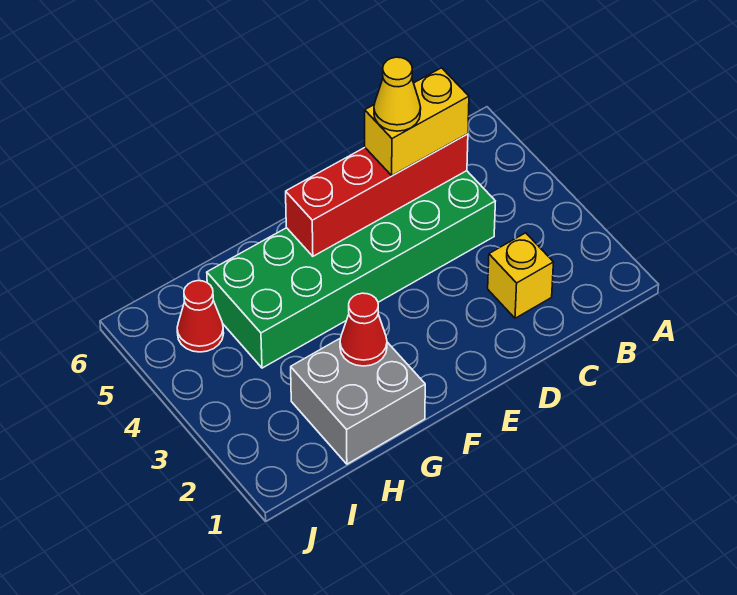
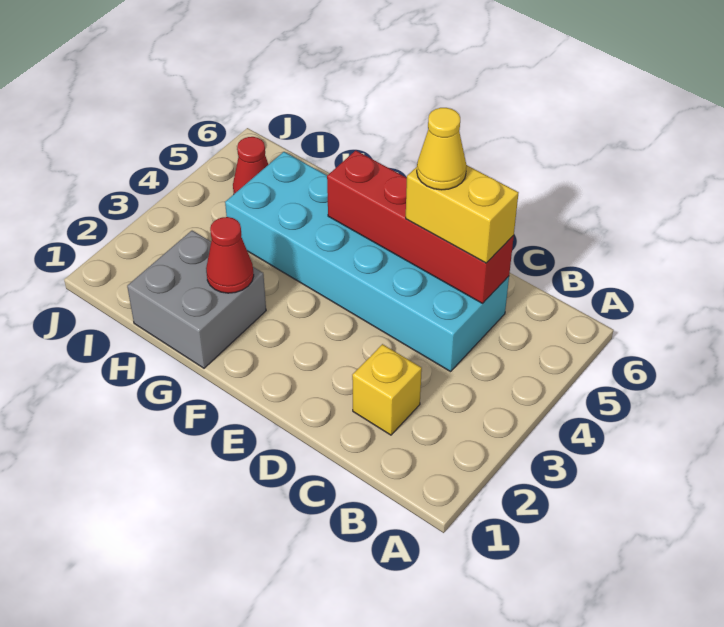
green brick C4:H5 level 1 -> cyan brick C4:H5 level 1

